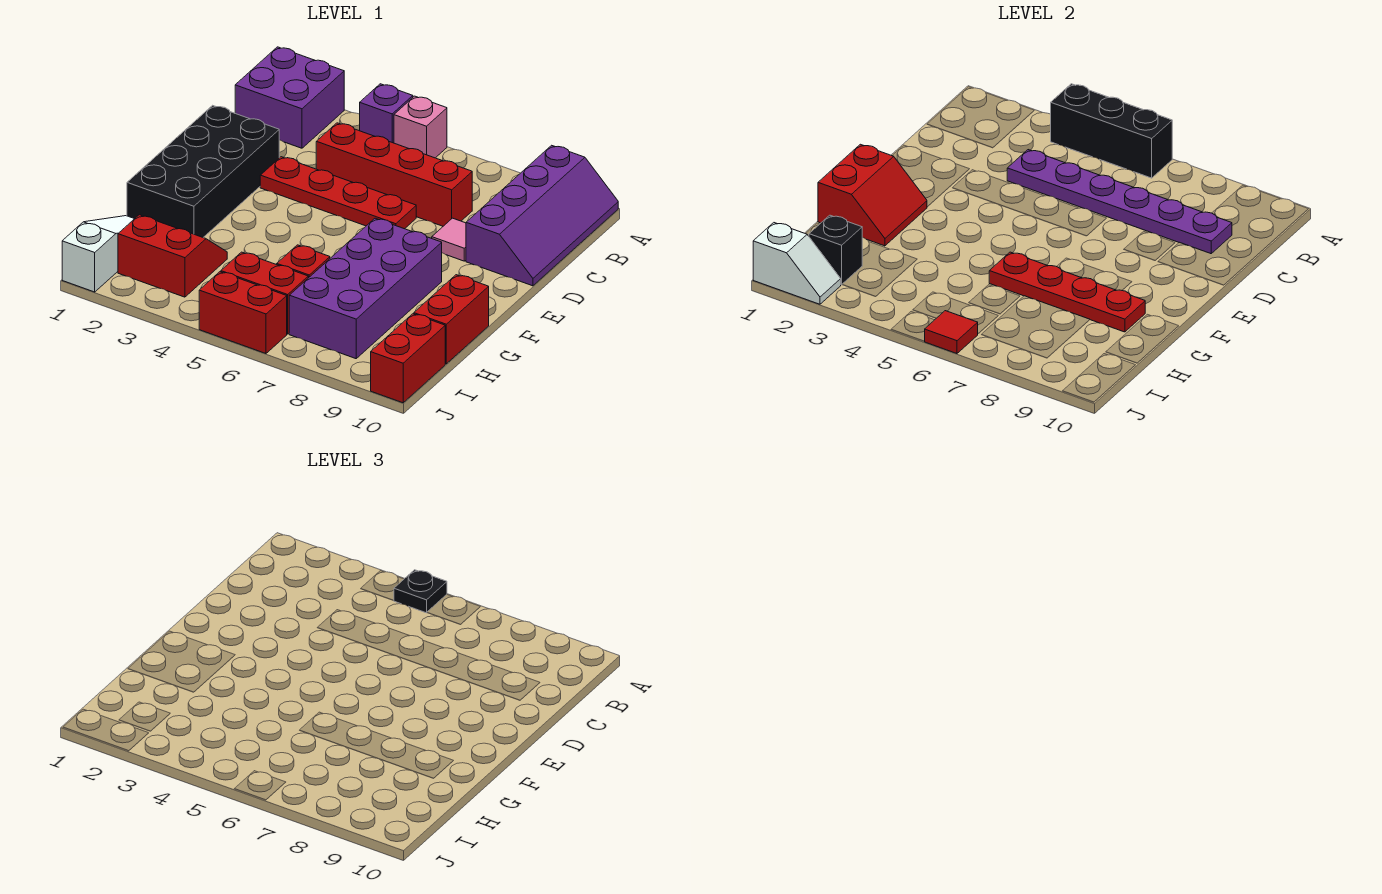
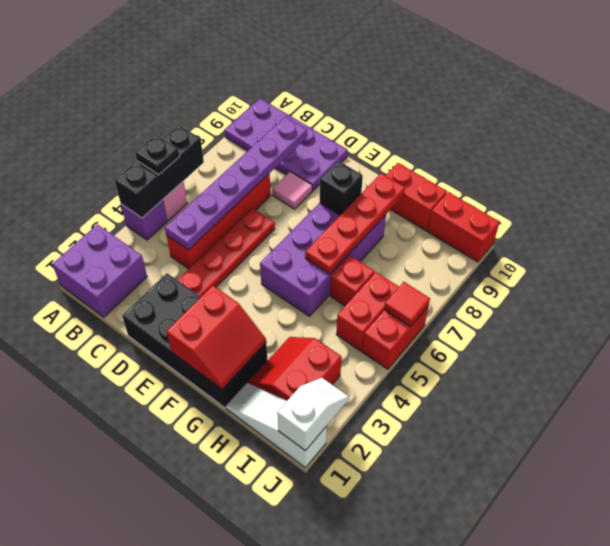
purple slope A9:D10 level 1 top 9 -> purple plate A9:D10 level 1
red slope F1:G2 level 2 top 1 -> red slope F1:G2 level 2 top F
purple brick F7:I8 level 1 -> purple brick F5:G8 level 1
black brick I2 level 2 -> black brick F8 level 2

